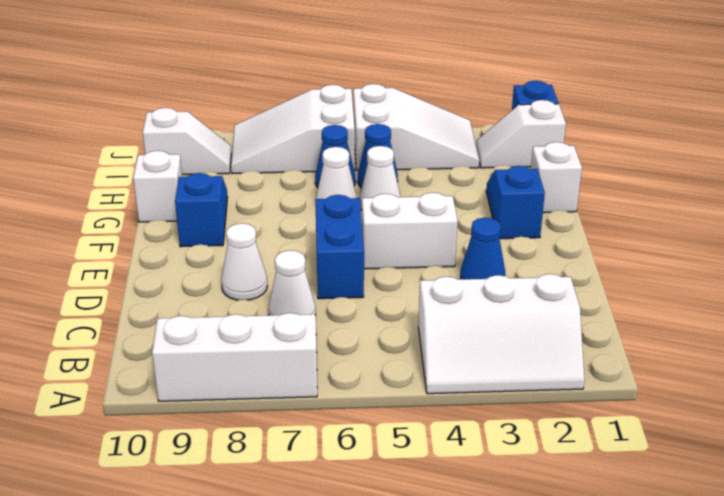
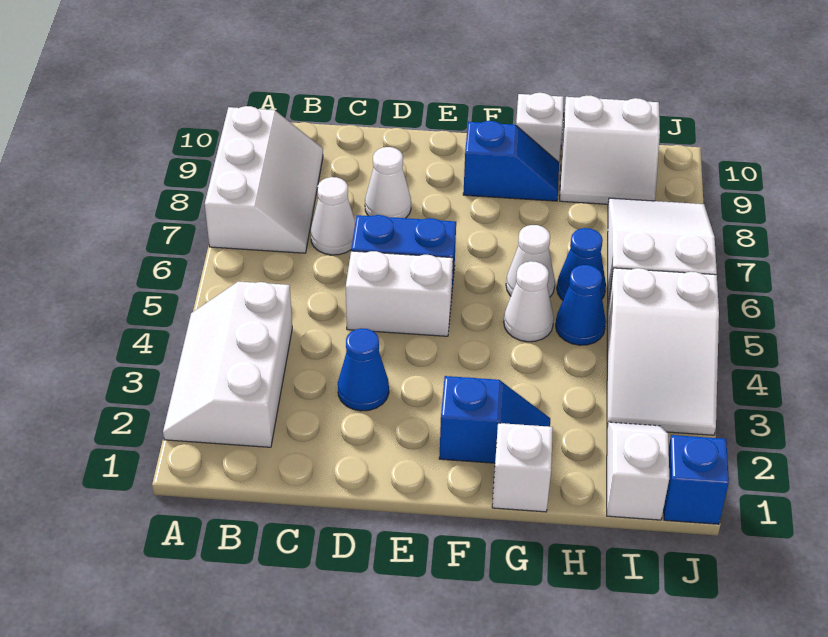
white brick E4:E5 level 1 -> white brick D5:E5 level 1
white slope I9:I10 level 1 top 10 -> white slope H9:I10 level 1 top 10

